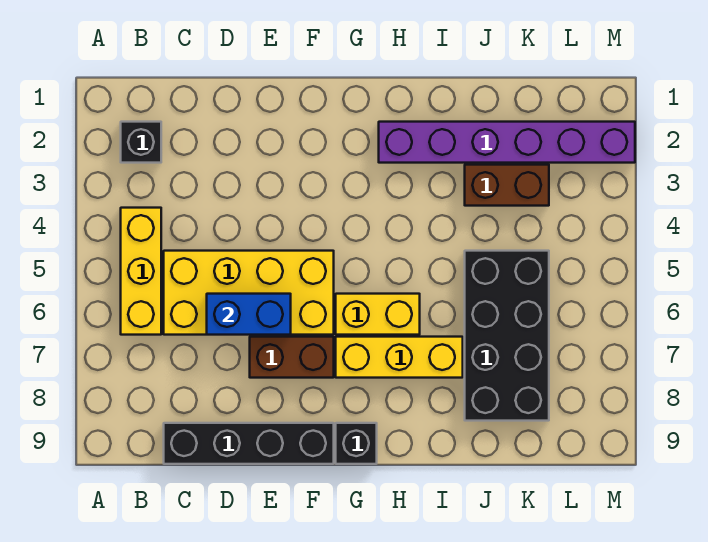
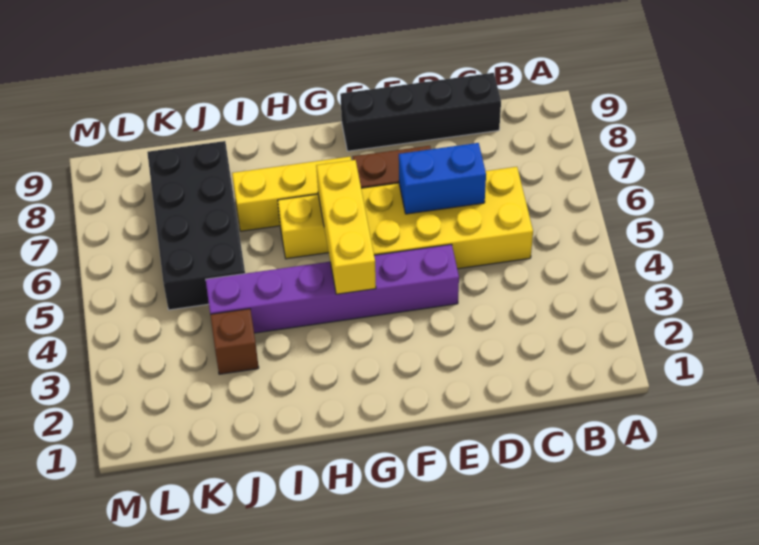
black brick B2 level 1 -> none
yellow brick B4:B6 level 1 -> yellow brick G4:G6 level 2
black brick G9 level 1 -> none
purple brick H2:M2 level 1 -> purple brick E4:J4 level 1
brown brick J3:K3 level 1 -> brown brick J3 level 1

